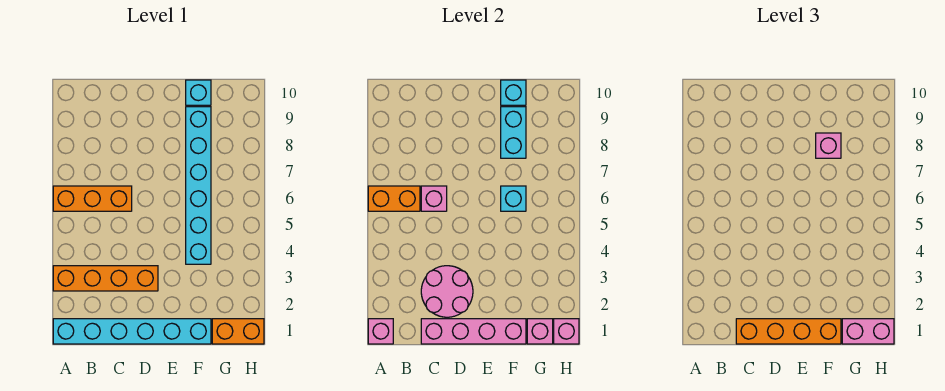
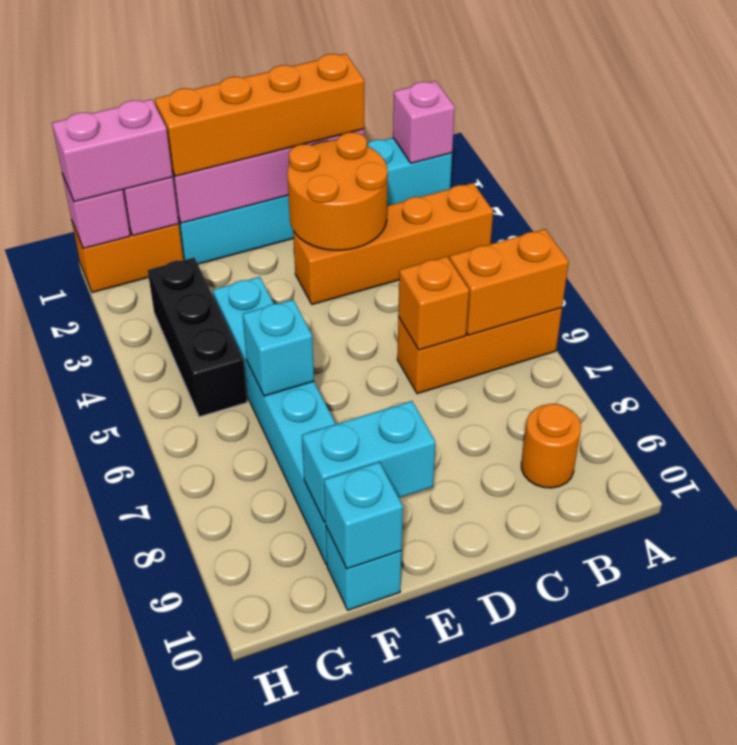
none -> orange round brick B9 level 1
pink round brick C2:D3 level 2 -> orange round brick C2:D3 level 2
pink brick C6 level 2 -> orange brick C6 level 2
cyan brick F8:F9 level 2 -> cyan brick E9:F9 level 2
pink brick F8 level 3 -> none
none -> black brick G3:G5 level 1

